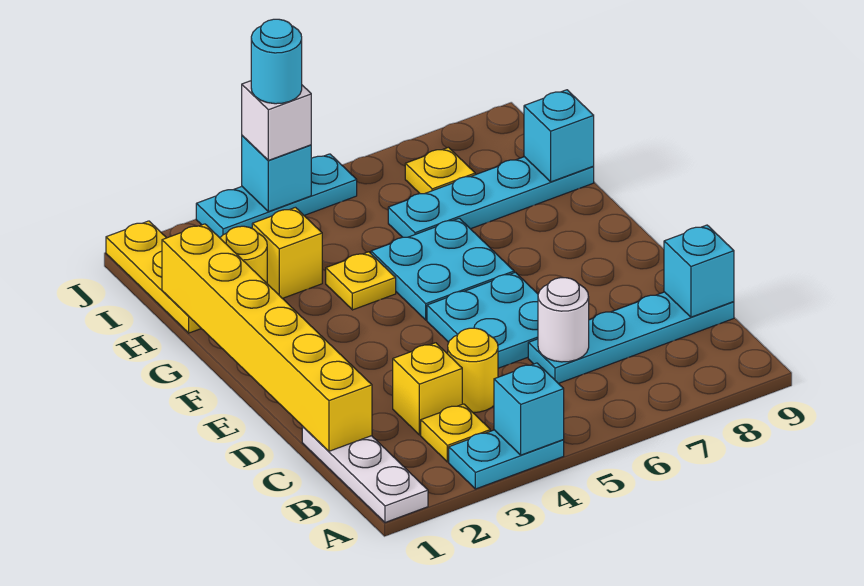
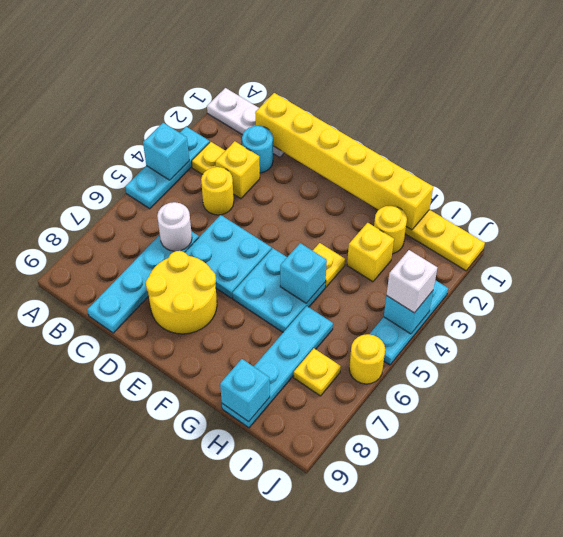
cyan plate A3:A4 level 1 -> cyan plate A3:A5 level 1
cyan brick C9 level 2 -> cyan brick G5 level 2
none -> yellow round brick D7:E8 level 1
cyan round brick J4 level 4 -> cyan round brick C2 level 1
none -> yellow round brick J6 level 1

